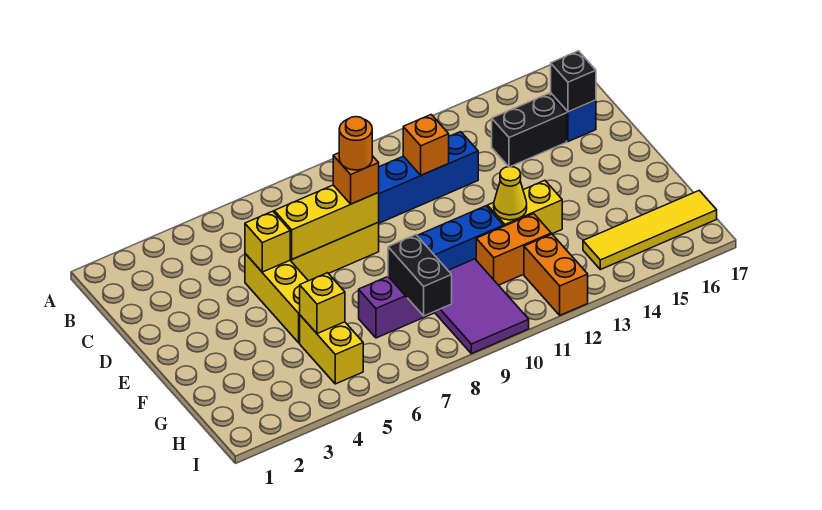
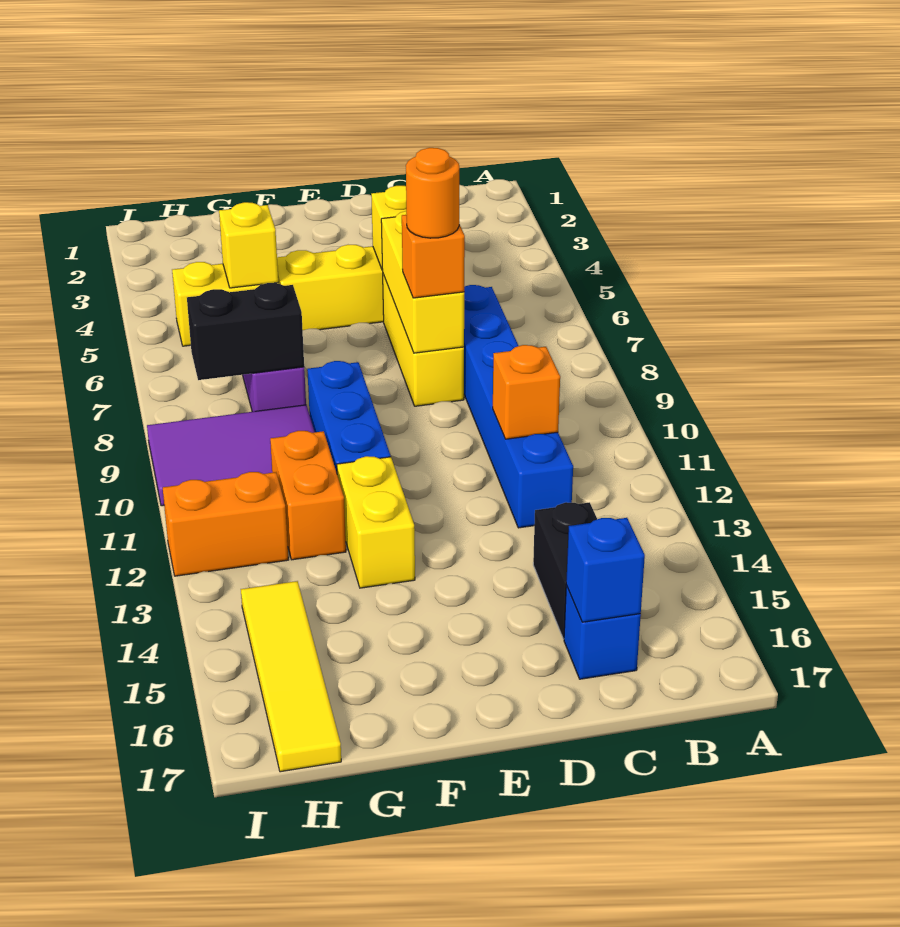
black brick C16 level 2 -> blue brick C16 level 2
yellow cone F12 level 2 -> none

